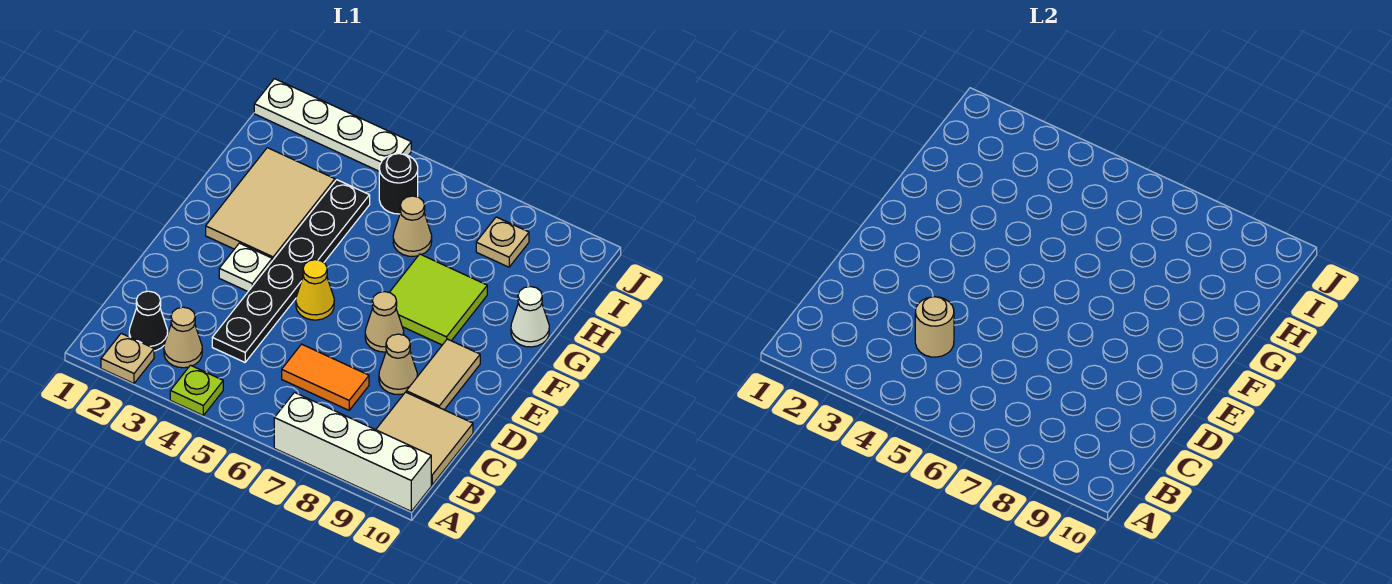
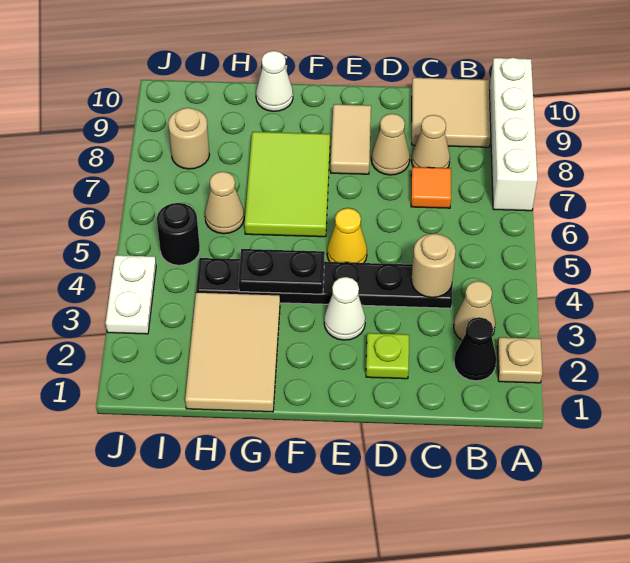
lime plate A4 level 1 -> lime plate D2 level 1
orange tile C6:C7 level 1 -> orange tile C7 level 1
tan tile D9:E9 level 1 -> tan tile E8:E9 level 1
white plate E3 level 1 -> white cone E3 level 1
tan cone E7 level 1 -> tan cone C8 level 1
tan tile F2:H3 level 1 -> tan tile G1:H3 level 1
none -> black plate F4:G4 level 2
lime tile F7:G8 level 1 -> lime tile F6:G8 level 1
tan plate I8 level 1 -> tan round brick I8 level 1
white plate J1:J4 level 1 -> white plate J3:J4 level 1

